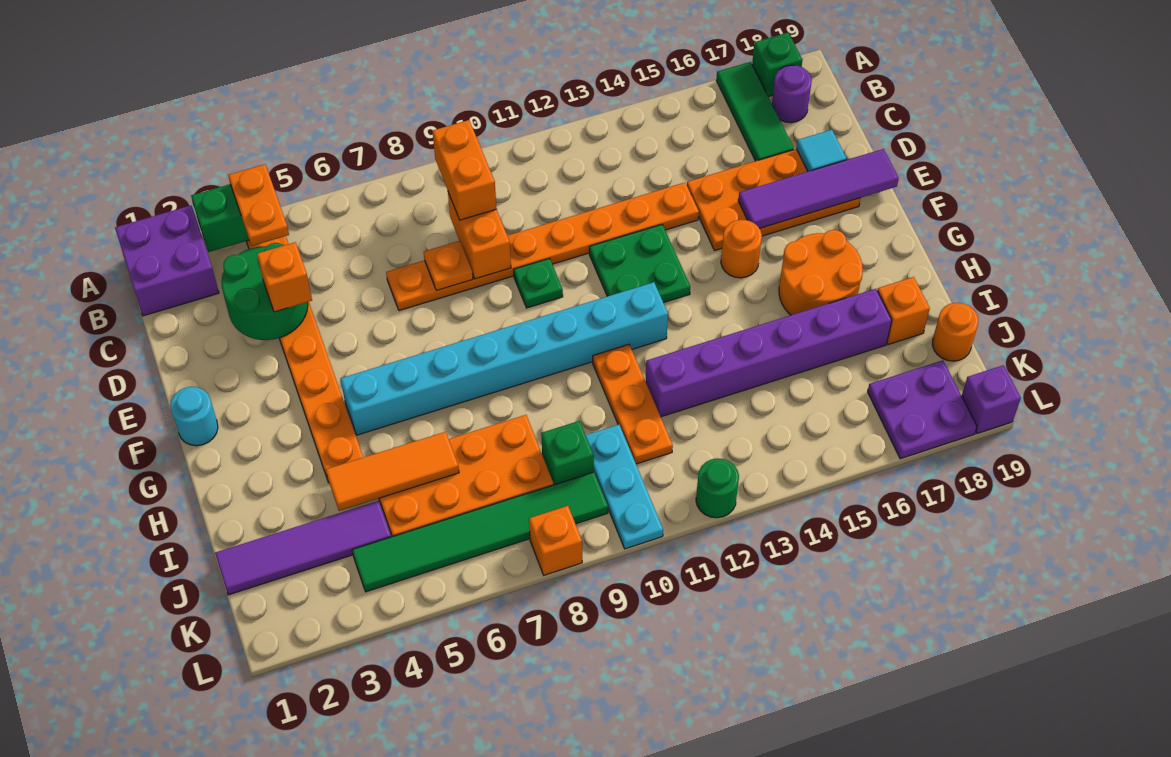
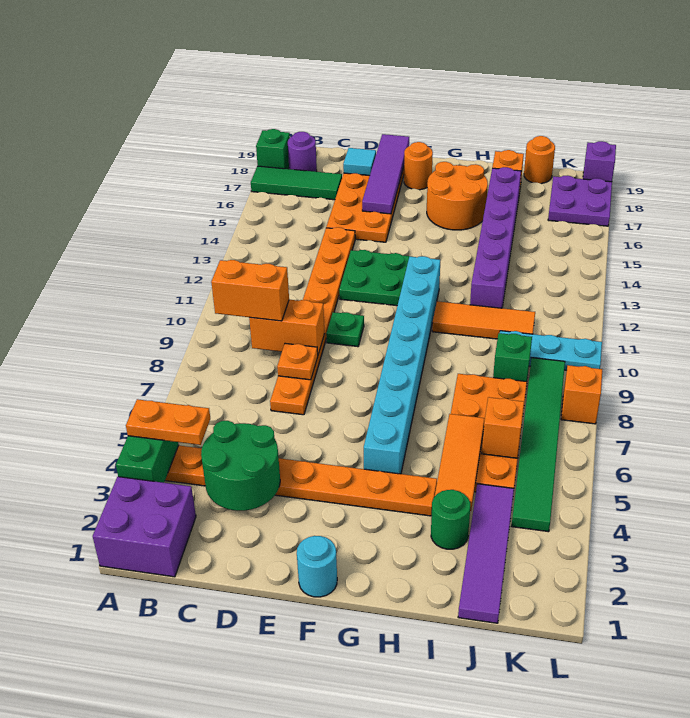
orange brick D4 level 3 -> orange brick J6 level 2
orange round brick F15 level 1 -> orange round brick F18 level 1
orange plate H11:J11 level 1 -> orange tile H11:J11 level 1
green round brick L12 level 1 -> green round brick I3 level 1

